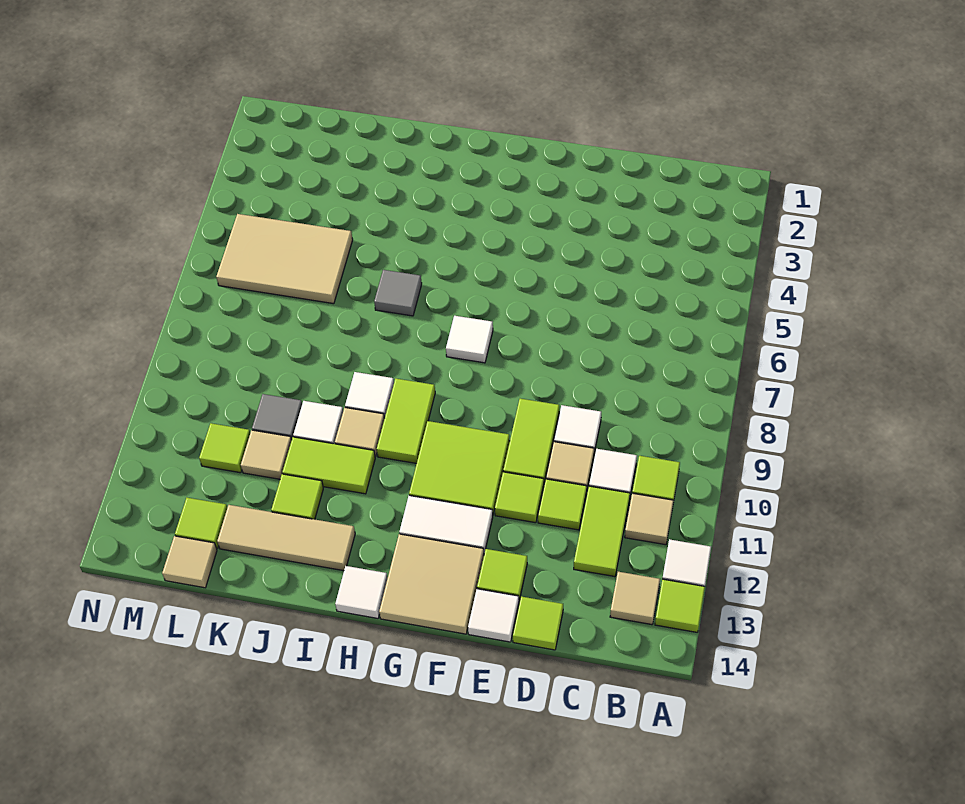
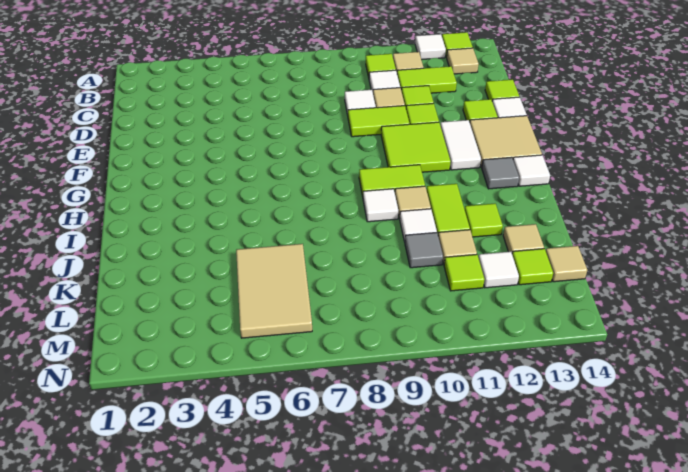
white tile G7 level 1 -> white tile L12 level 1
grey tile I6 level 1 -> grey tile H13 level 1
tan tile I13:K13 level 1 -> tan tile K13 level 1

